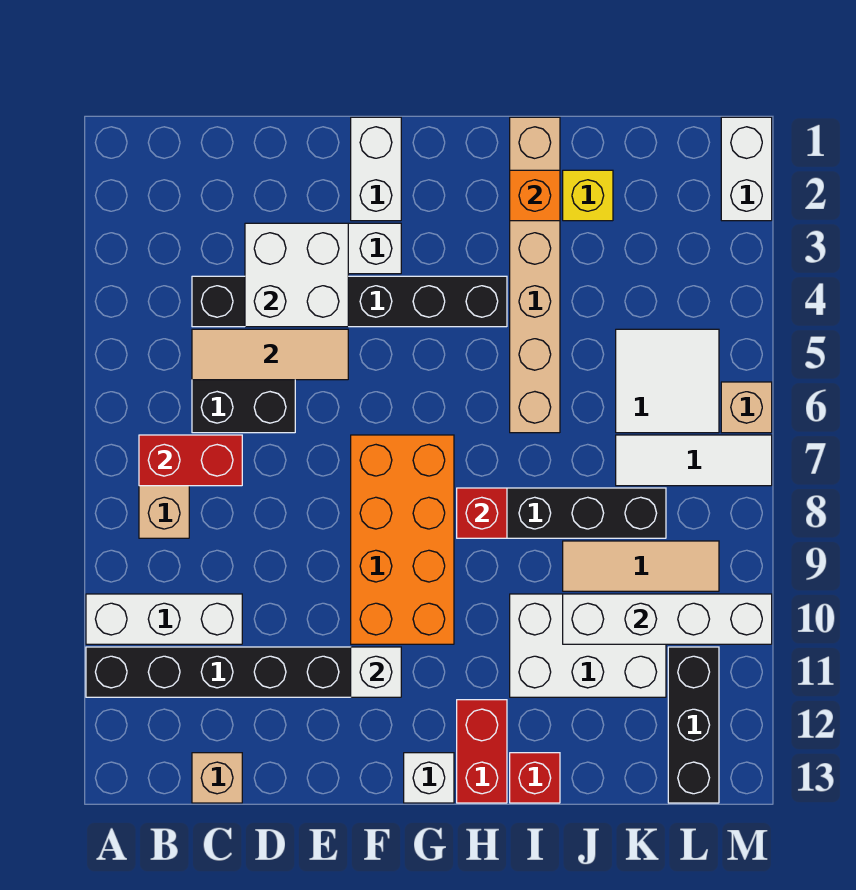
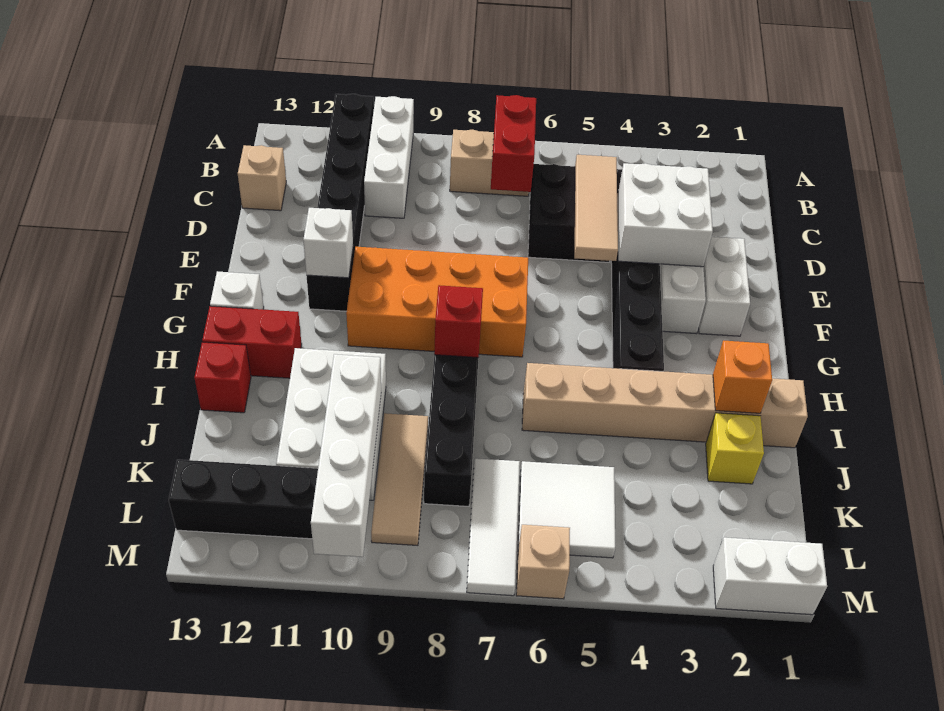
white brick F1:F2 level 1 -> white brick E2:F2 level 1

